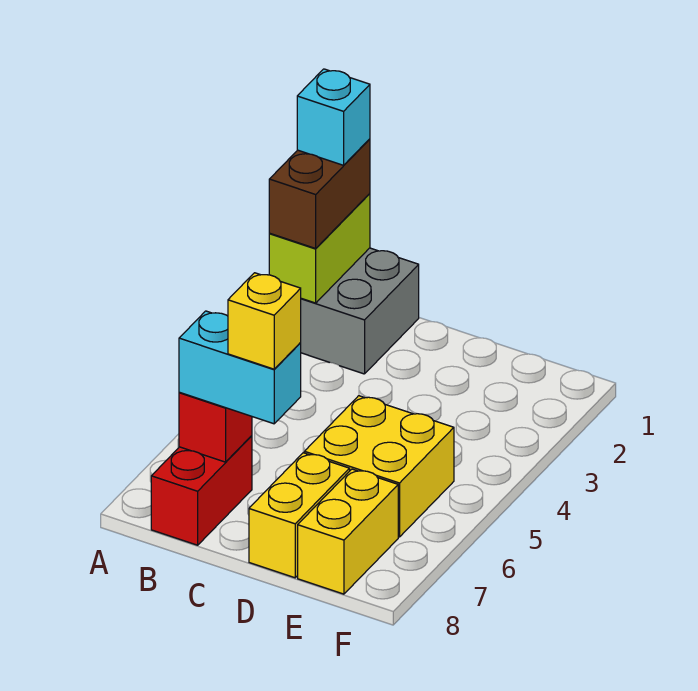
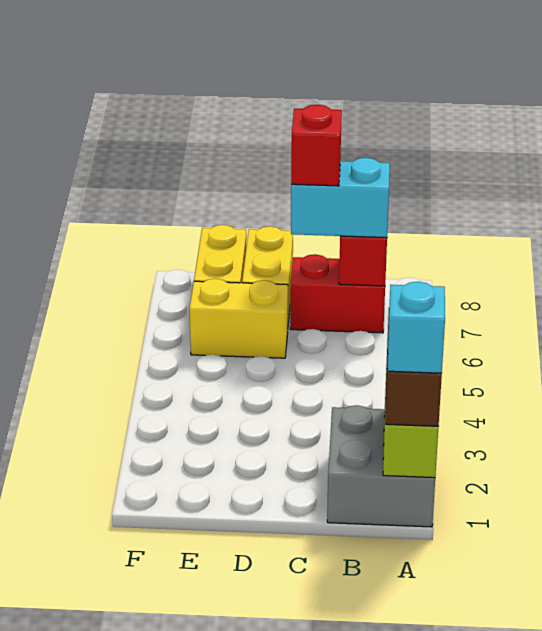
red brick B7:B8 level 1 -> red brick B7:C7 level 1
yellow brick C7 level 4 -> red brick C7 level 4
yellow brick D5:E6 level 1 -> yellow brick D6:E6 level 1

